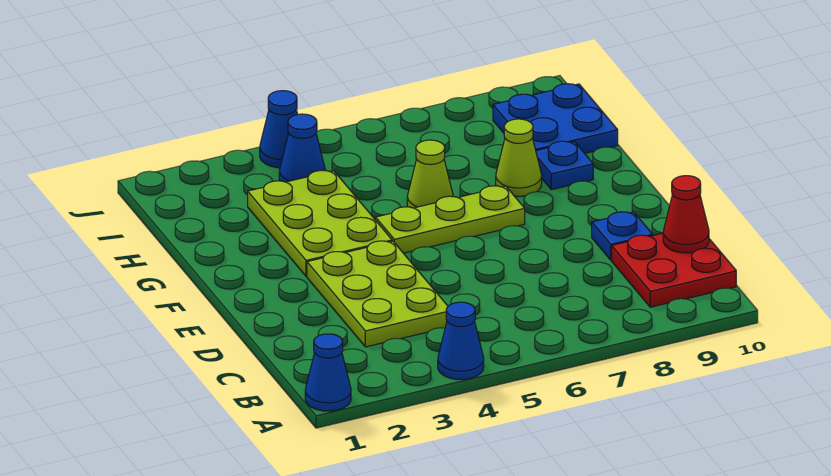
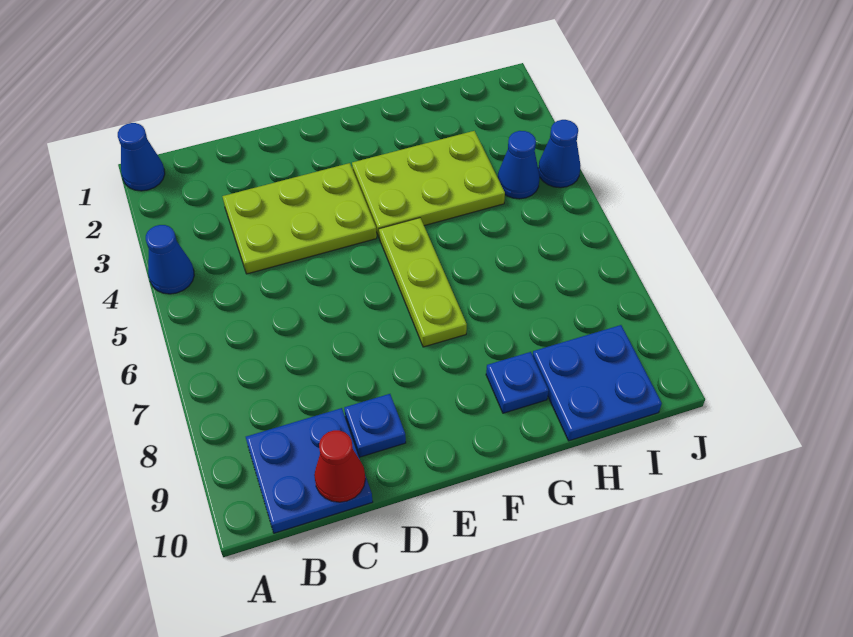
red plate B9:C10 level 1 -> blue plate B9:C10 level 1
lime cone G6 level 1 -> none
lime cone G8 level 1 -> none

